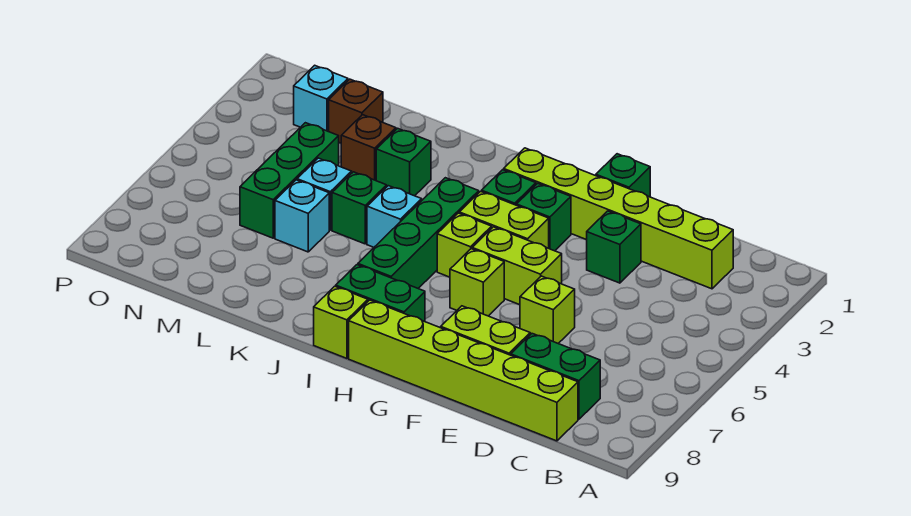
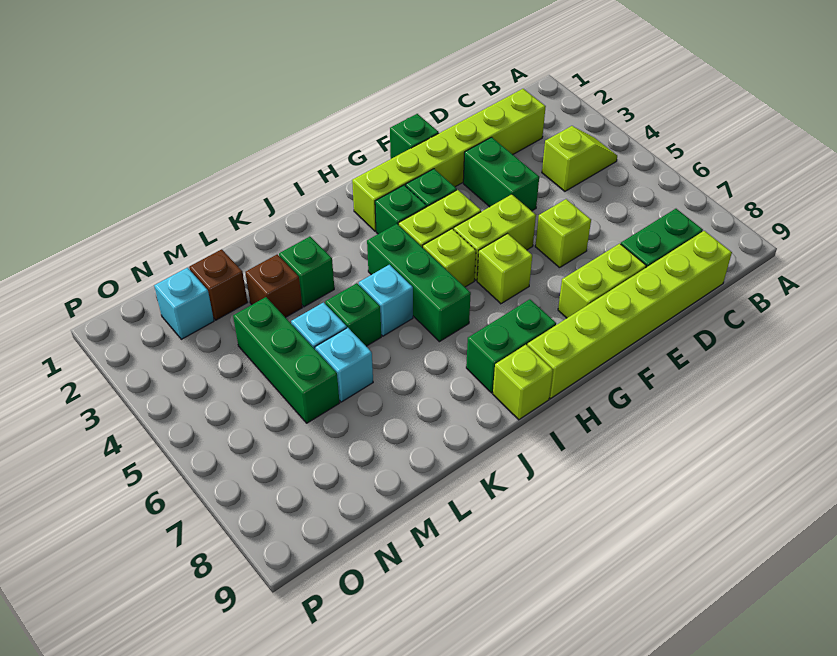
none -> lime slope B4:C4 level 1 top C
green brick E3 level 1 -> green brick E3:E4 level 1
green brick I4:I7 level 1 -> green brick I4:I6 level 1

